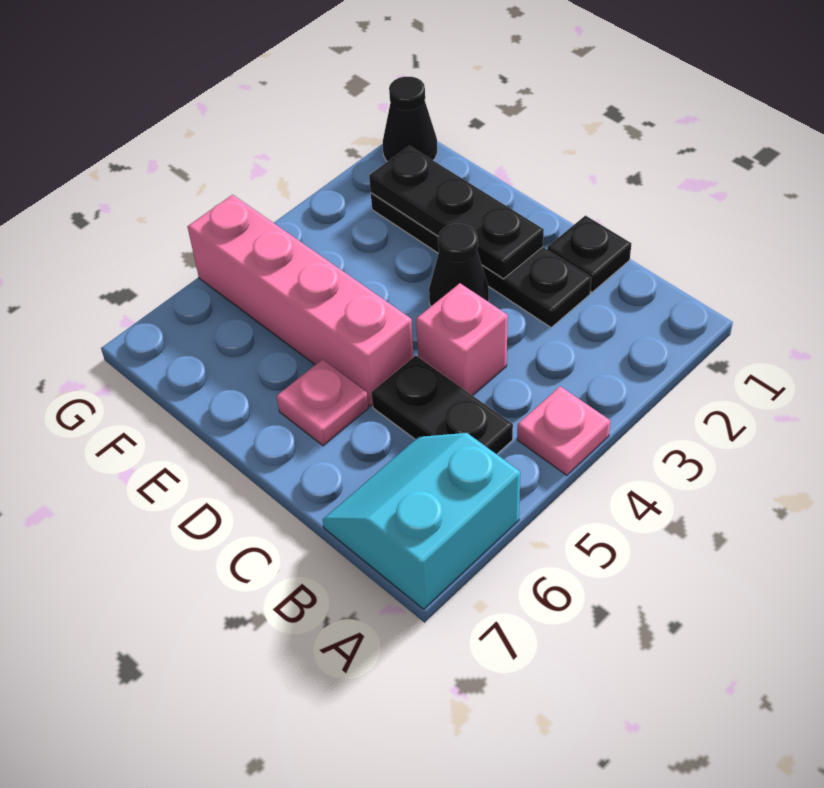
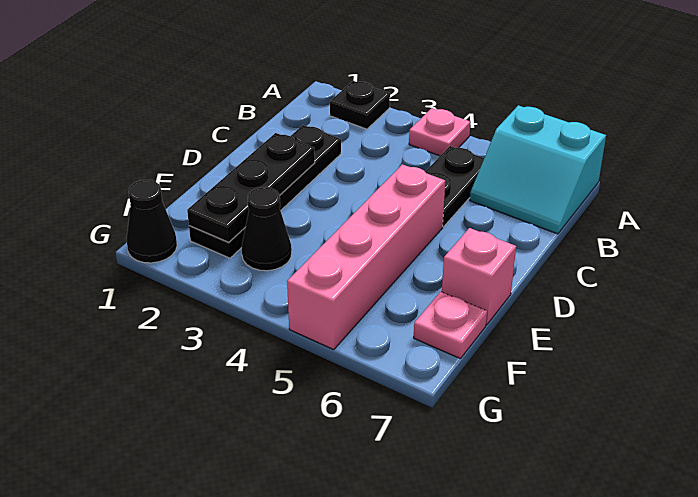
black plate C1 level 1 -> black plate A2 level 1
pink brick C4 level 1 -> pink brick E7 level 1
black cone D3 level 1 -> black cone F3 level 1
pink plate D6 level 1 -> pink plate F7 level 1

